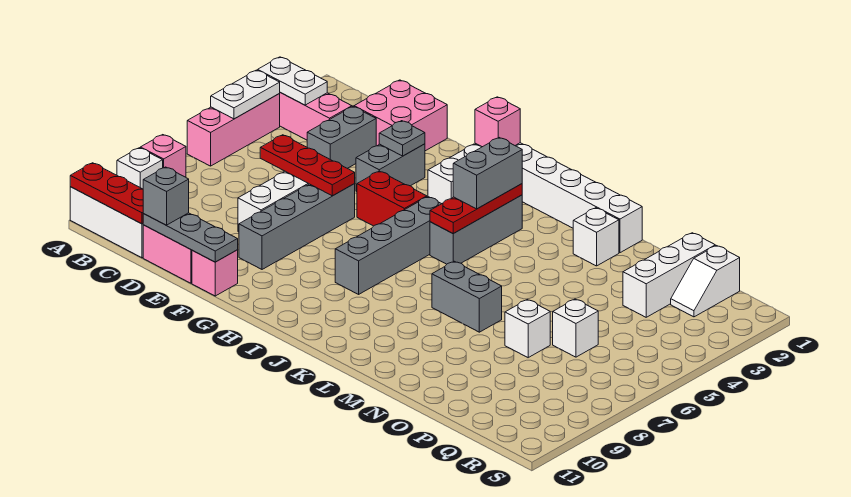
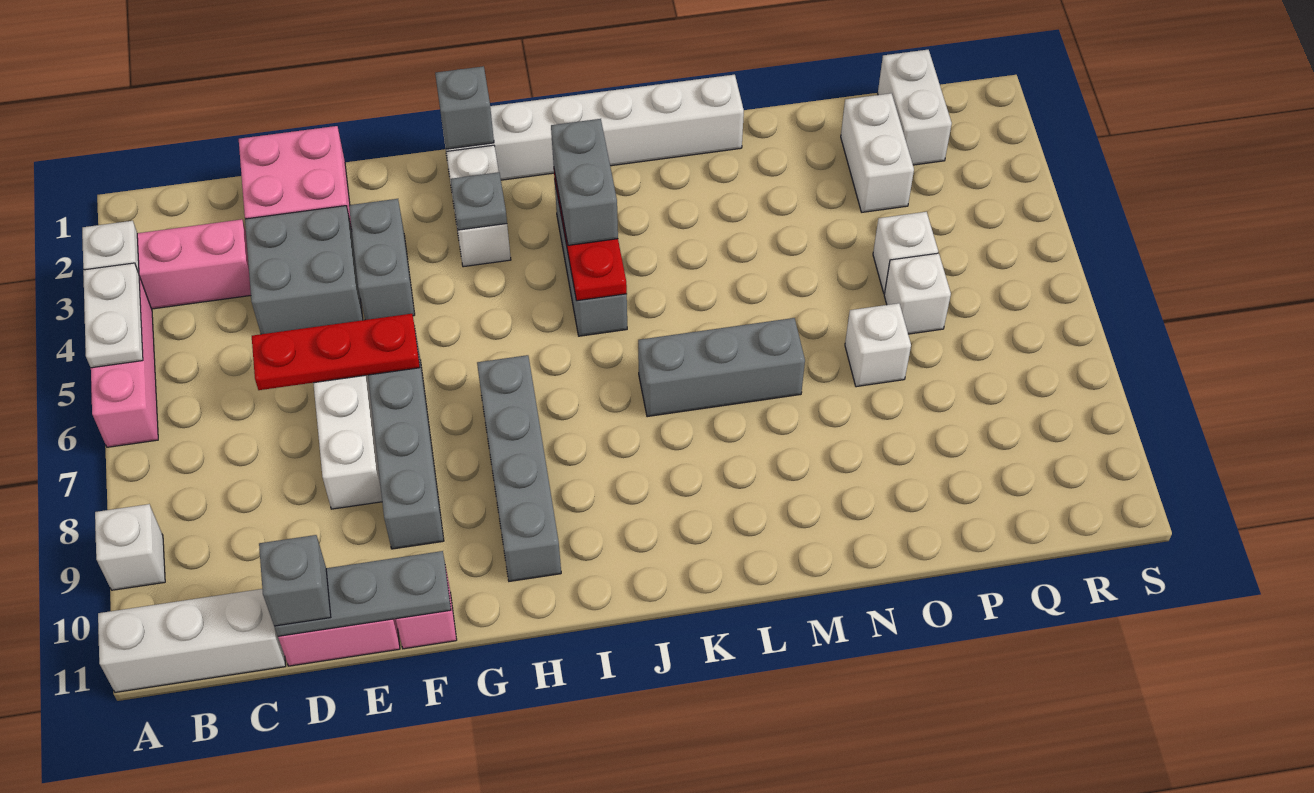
white plate A3:B3 level 2 -> white plate A3 level 2
pink brick A8 level 1 -> none
red plate A11:C11 level 2 -> none
grey brick D3:D4 level 1 -> grey brick D3:E4 level 1
grey plate F3 level 2 -> grey plate H3 level 2
red brick G5:H5 level 1 -> none
pink brick H1 level 2 -> grey brick H1 level 2
grey brick I5:I8 level 1 -> grey brick H7:H10 level 1
grey brick L7:M7 level 1 -> grey brick K7:M7 level 1
white brick M2 level 1 -> white brick P5 level 1
white brick P1:P3 level 1 -> white brick P2:P3 level 1
white slope Q1:Q2 level 1 top 1 -> white brick Q1:Q2 level 1

